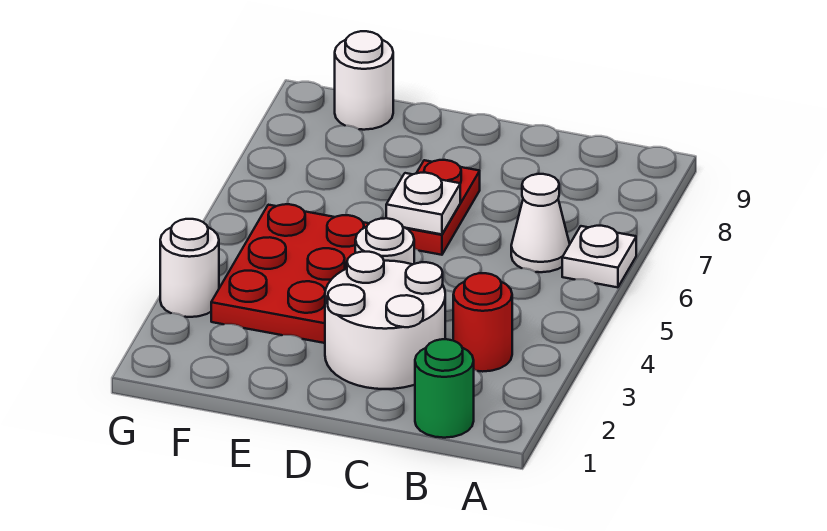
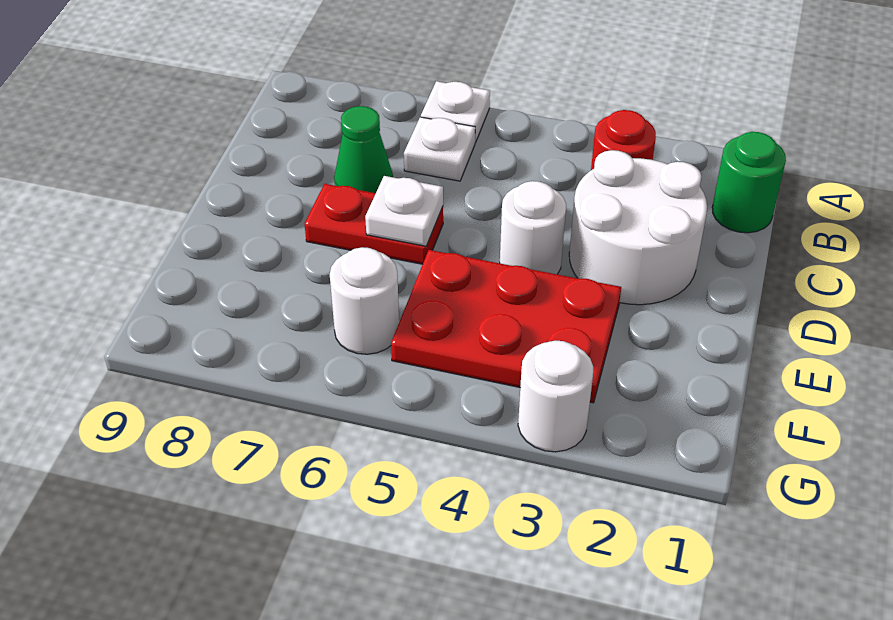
white cone B6 level 1 -> white plate B6 level 1
none -> green cone C7 level 1
white round brick F9 level 1 -> white round brick F6 level 1

